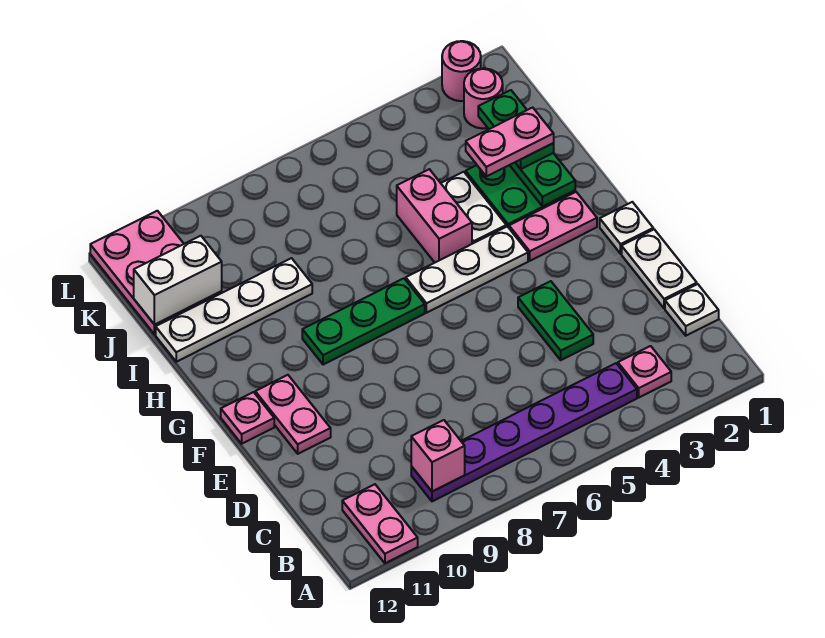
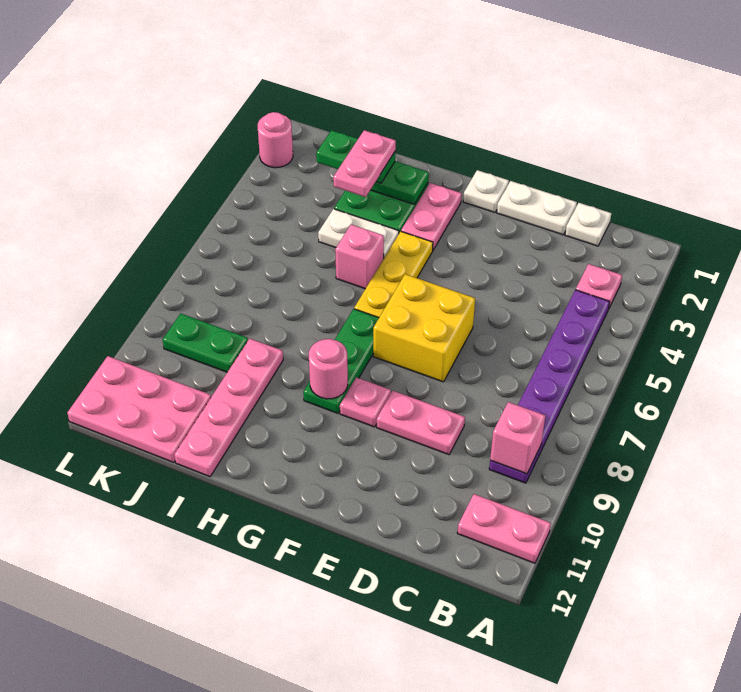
green plate D4:E4 level 1 -> green plate J9:K9 level 1
none -> yellow brick E6:F7 level 1
pink plate E11:F11 level 1 -> pink plate D9:E9 level 1
pink plate F12 level 1 -> pink plate F9 level 1
white plate G4:G6 level 1 -> yellow plate G4:G6 level 1
pink brick H5:I5 level 1 -> pink brick H5 level 1
white plate I9:I12 level 1 -> pink plate I9:I12 level 1
white brick J11:J12 level 2 -> none
pink round brick K2 level 1 -> pink round brick G9 level 2

